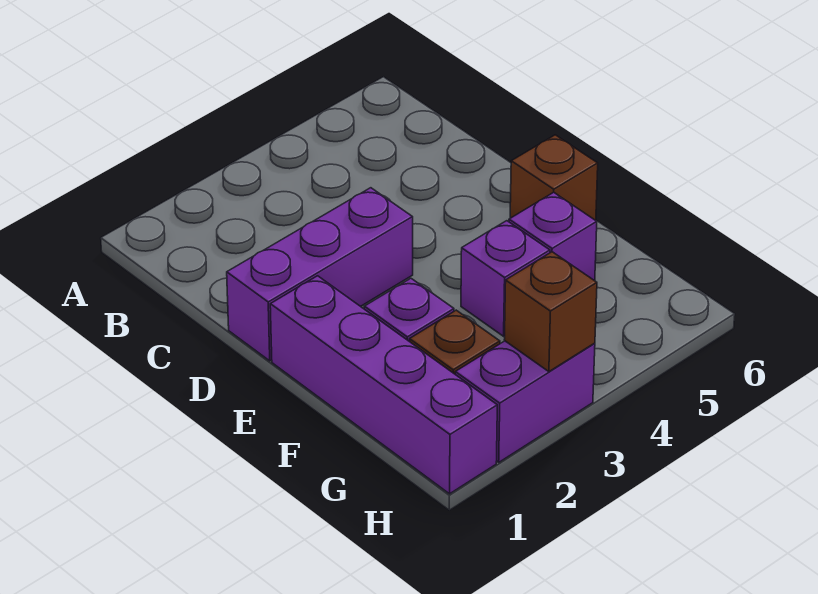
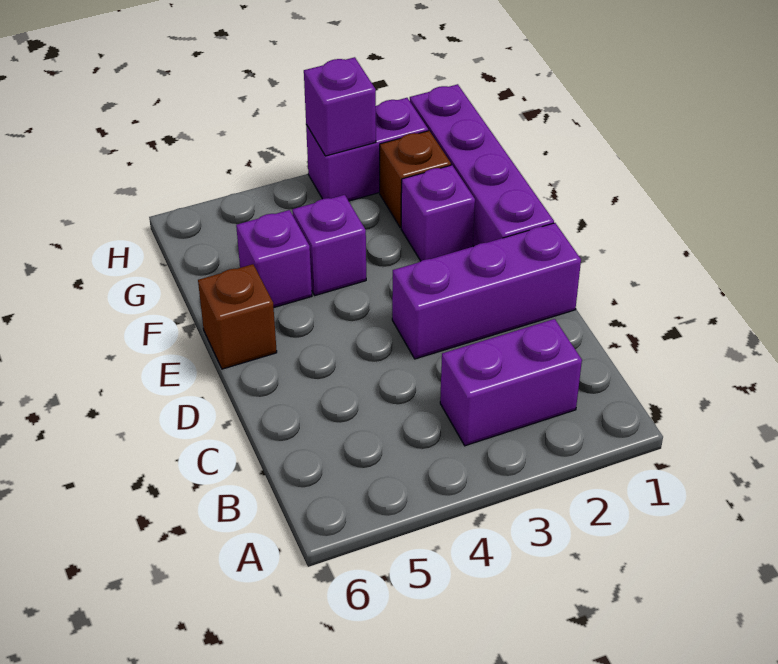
none -> purple brick B2:B3 level 1
brown brick H3 level 2 -> purple brick H3 level 2

